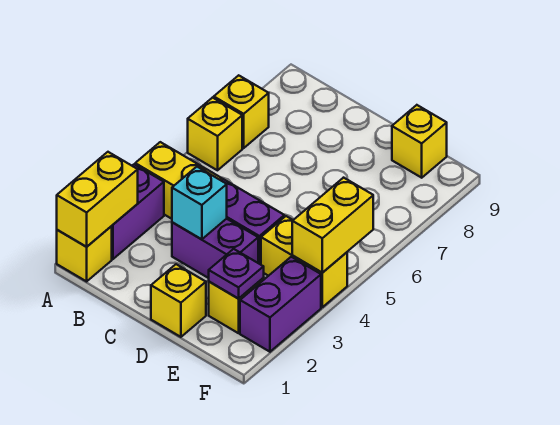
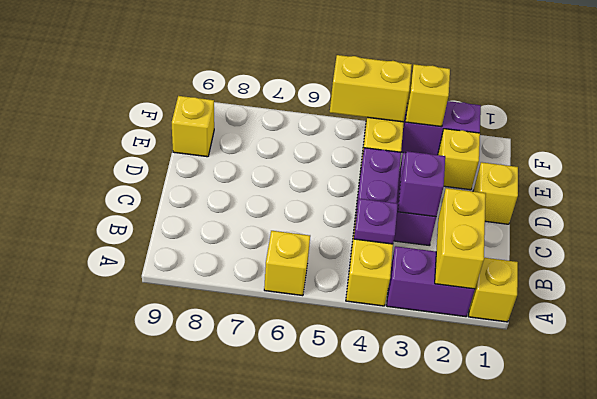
yellow brick A1:A2 level 2 -> yellow brick A2:B2 level 2
yellow brick A7 level 1 -> yellow brick F3 level 2
cyan brick C3 level 2 -> purple brick C3 level 2
purple plate E2 level 2 -> purple plate B4 level 2

